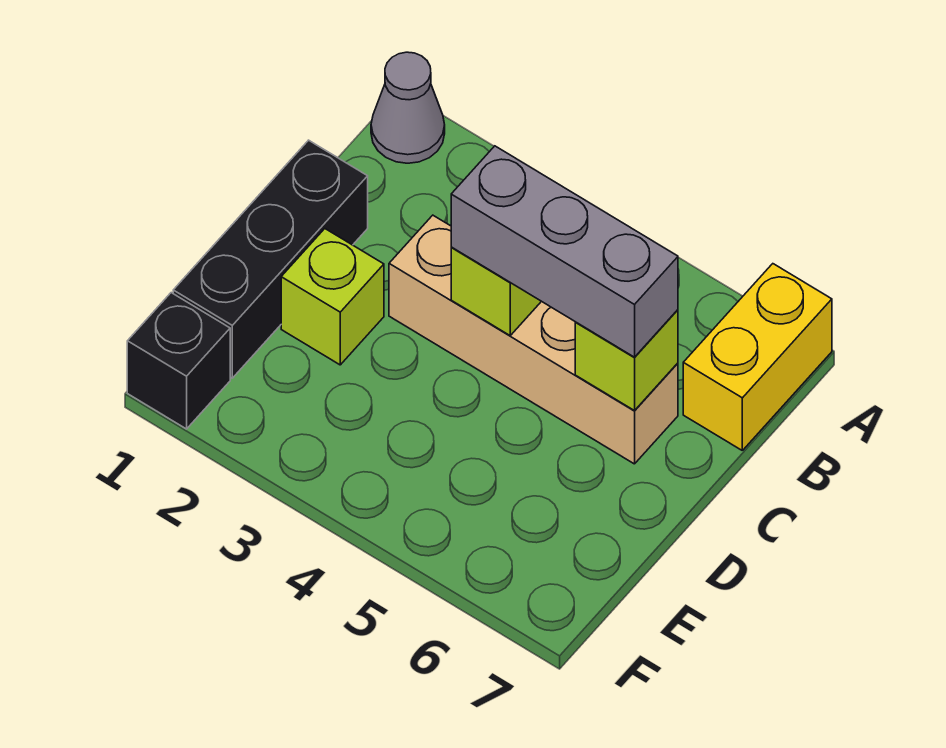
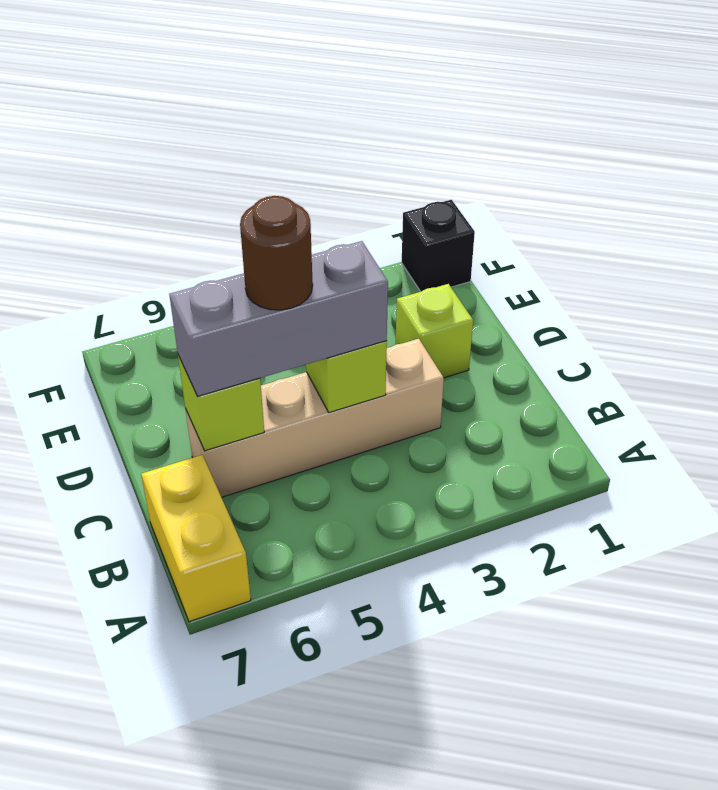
grey cone A1 level 1 -> none
black brick C1:E1 level 1 -> none
none -> brown round brick C5 level 4

